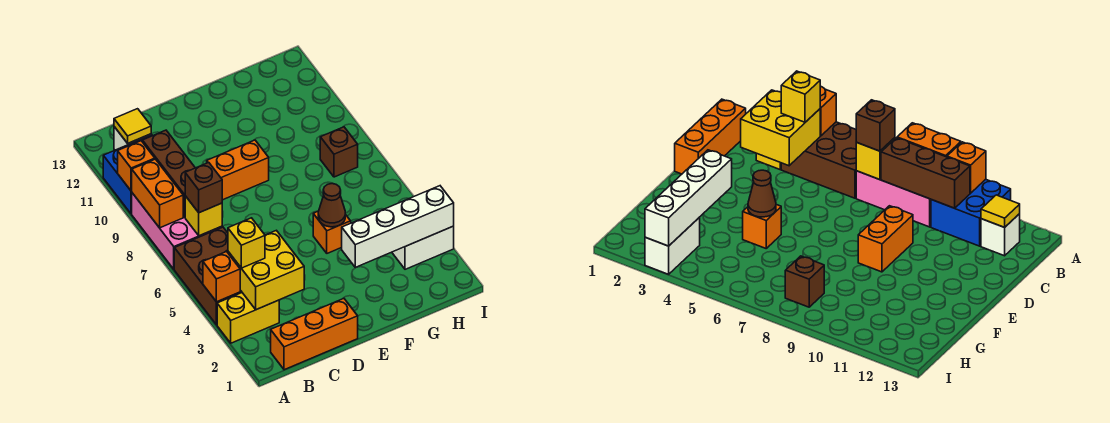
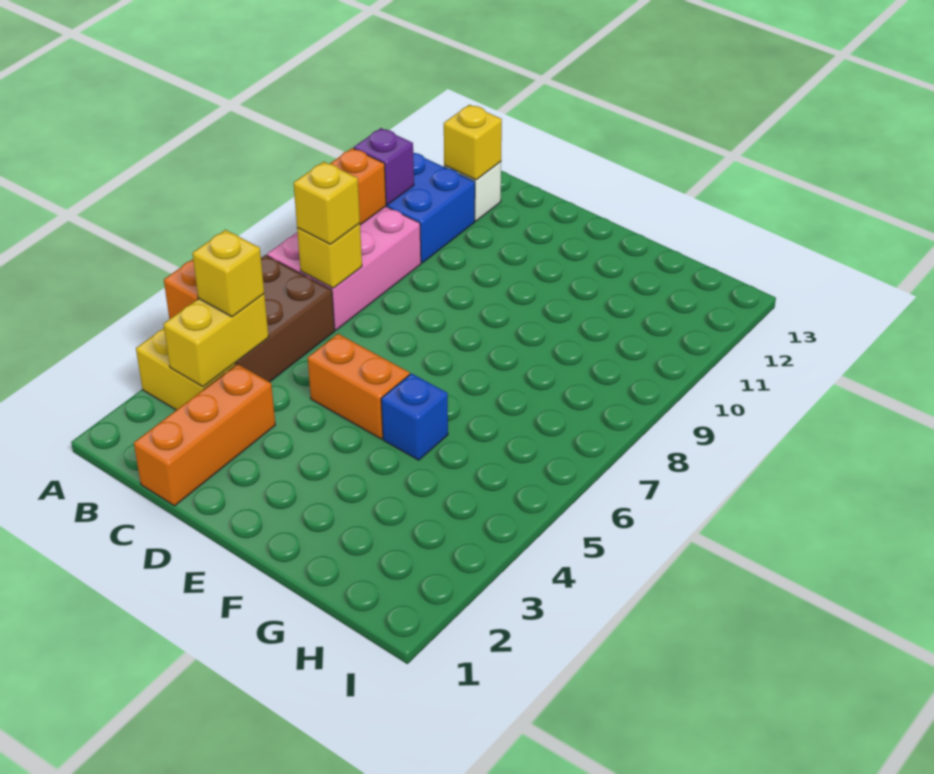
orange brick A10 level 2 -> purple brick A10 level 2
orange brick B1:D1 level 1 -> orange brick C1:C3 level 1
yellow brick B3:C4 level 2 -> yellow brick B3:B4 level 2
brown brick B7 level 3 -> yellow brick B7 level 3
brown brick B8:B10 level 2 -> none
yellow tile B12 level 2 -> yellow brick B12 level 2
orange brick D9:E9 level 1 -> orange brick D5:E5 level 1
white brick F3:I3 level 2 -> none
orange brick F5 level 1 -> blue brick F5 level 1
brown cone F5 level 2 -> none
white brick H3:I3 level 1 -> none
brown brick H8 level 1 -> none

